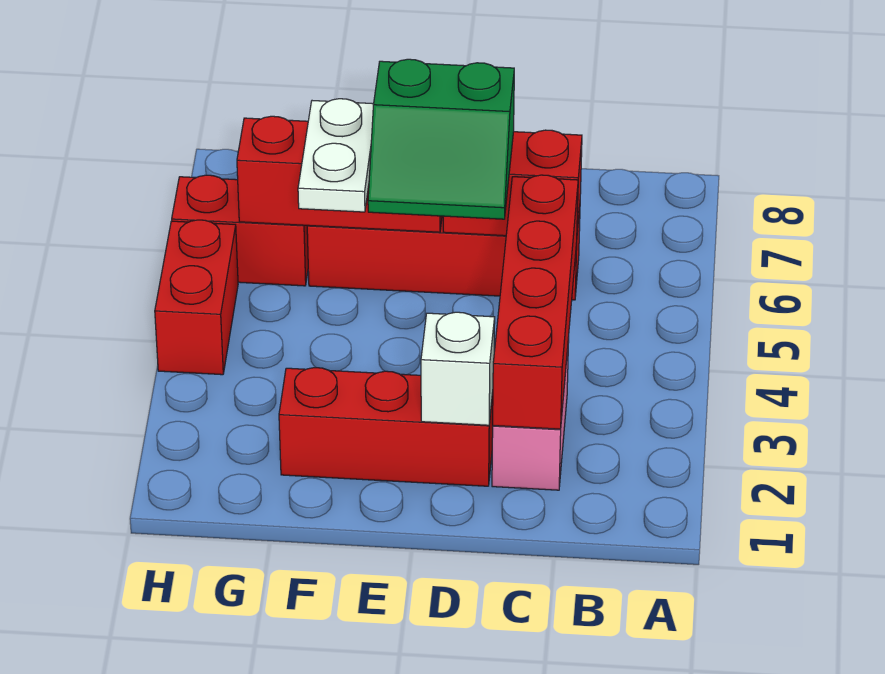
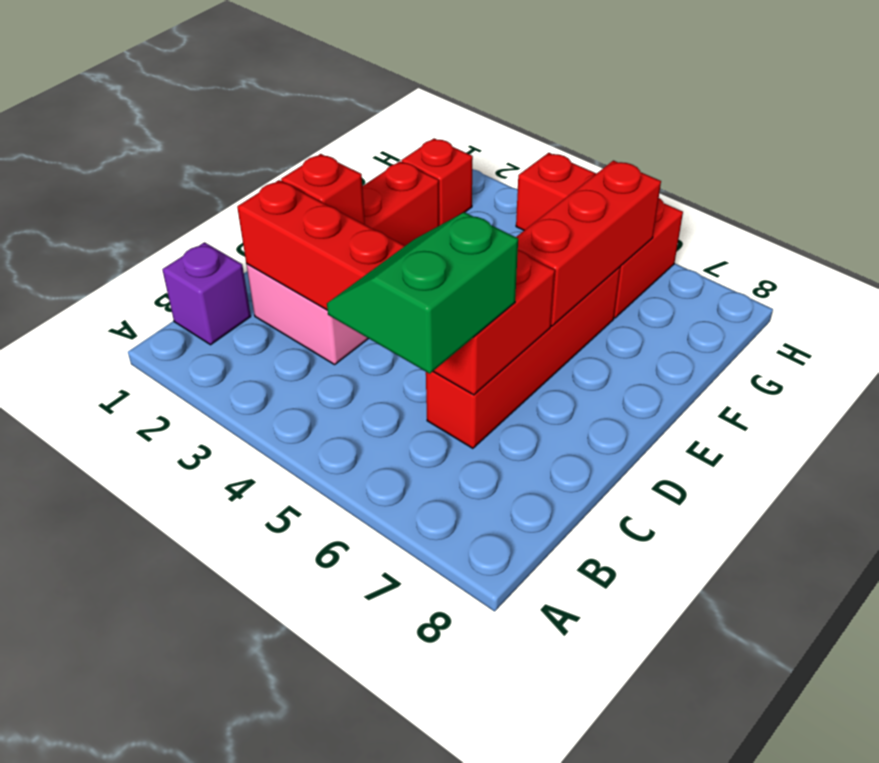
none -> purple brick B1 level 1
white brick D2 level 2 -> red brick D2 level 2
green slope D5:E6 level 3 top 6 -> green slope B5:C6 level 3 top 6
white plate F5:F6 level 3 -> none
none -> red brick G2 level 1

